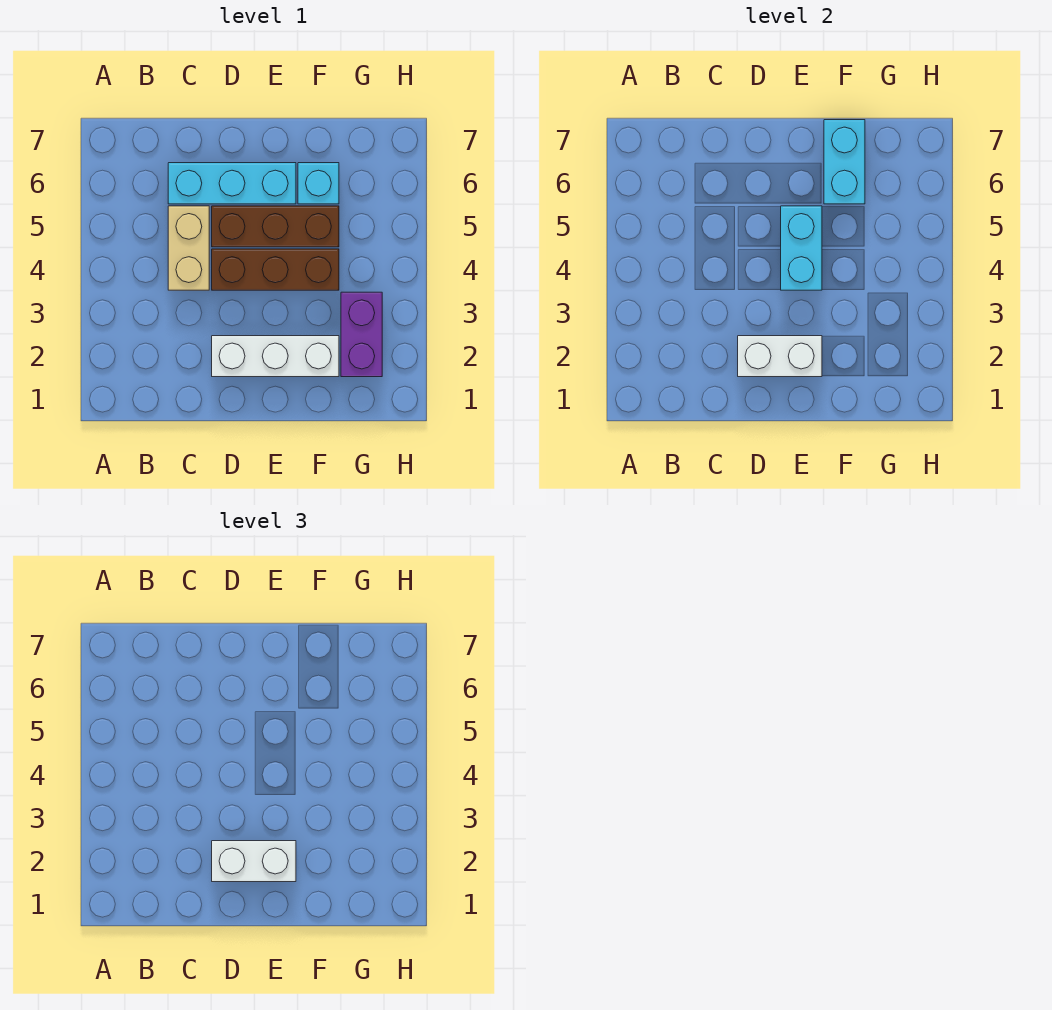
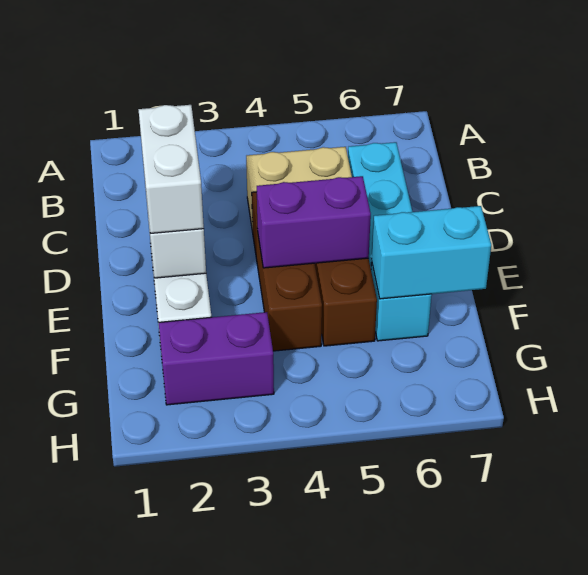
cyan brick E4:E5 level 2 -> purple brick E4:E5 level 2

